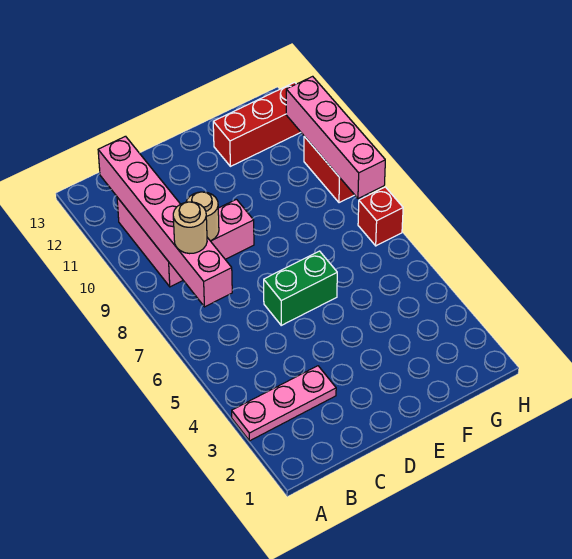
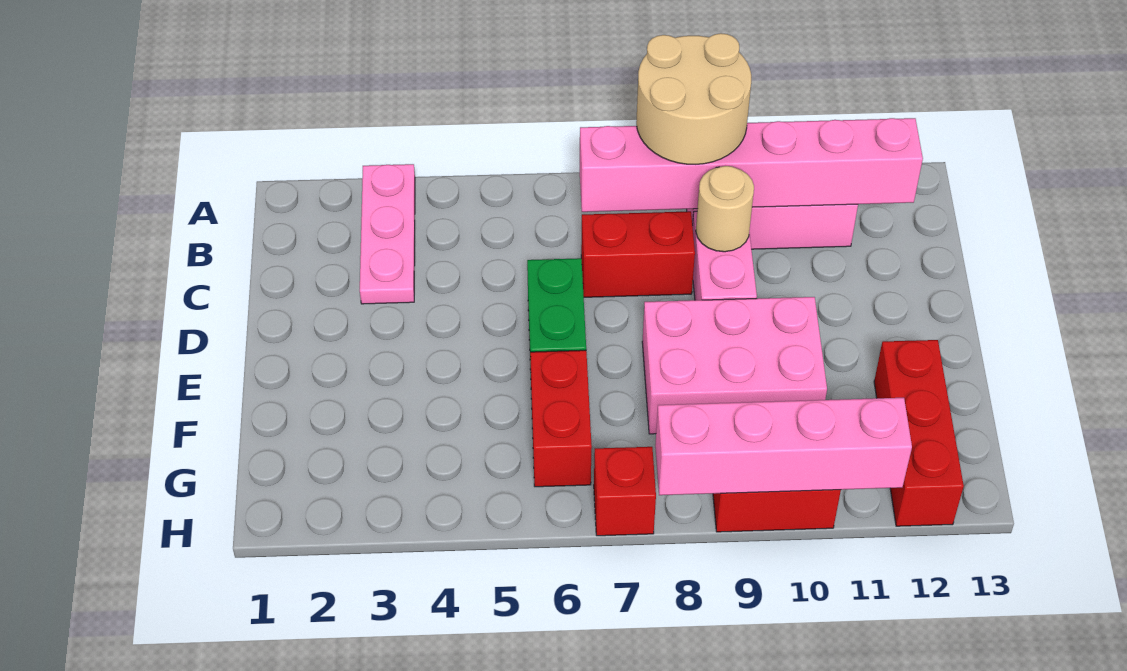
tan round brick B8 level 3 -> tan round brick A8:B9 level 3
none -> red brick C7:C8 level 1
none -> pink brick E8:F10 level 1
none -> red brick F6:G6 level 1

